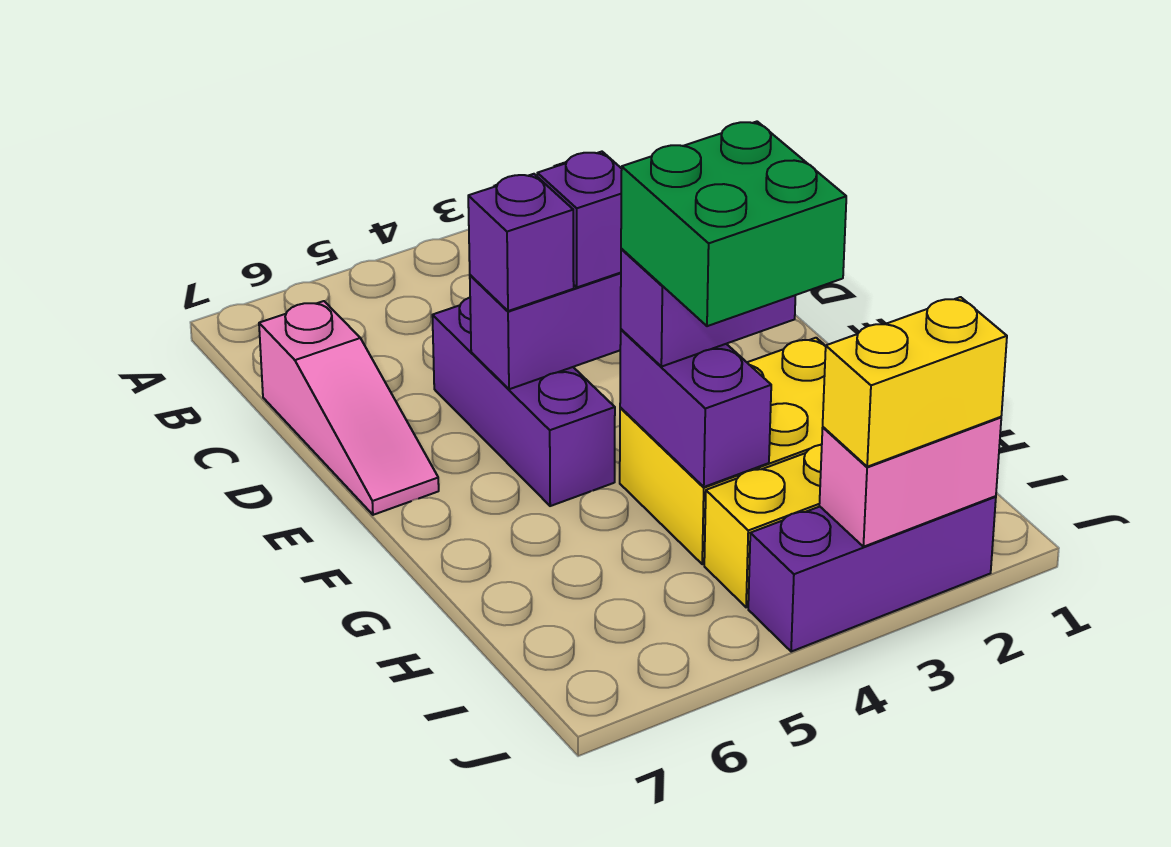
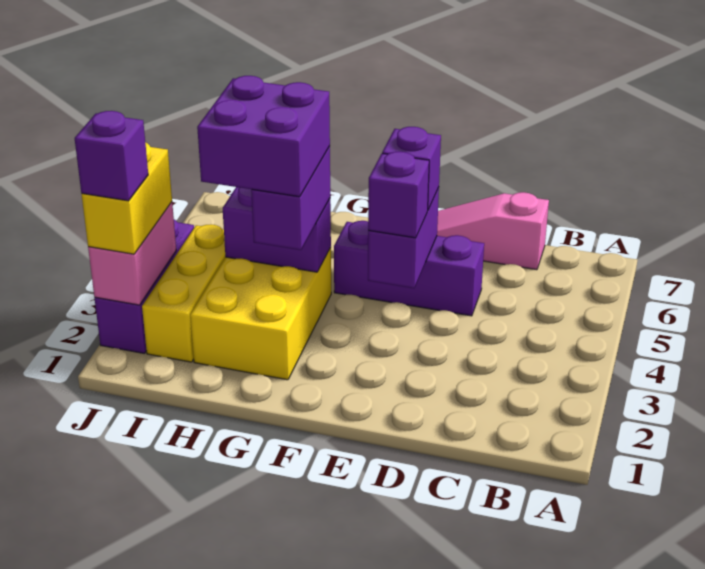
green brick G3:H4 level 4 -> purple brick G3:H4 level 4
none -> purple brick J2 level 4

